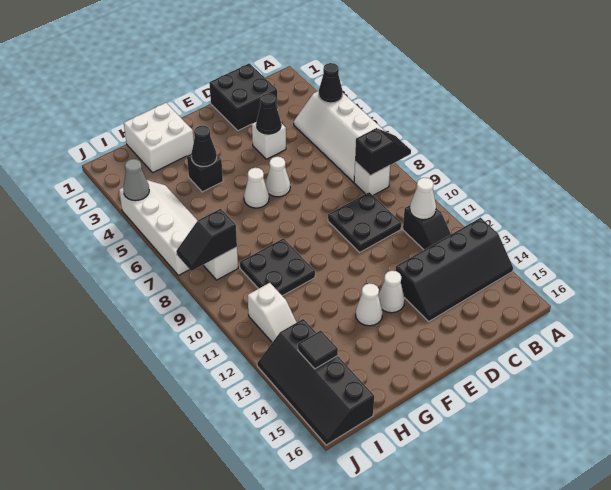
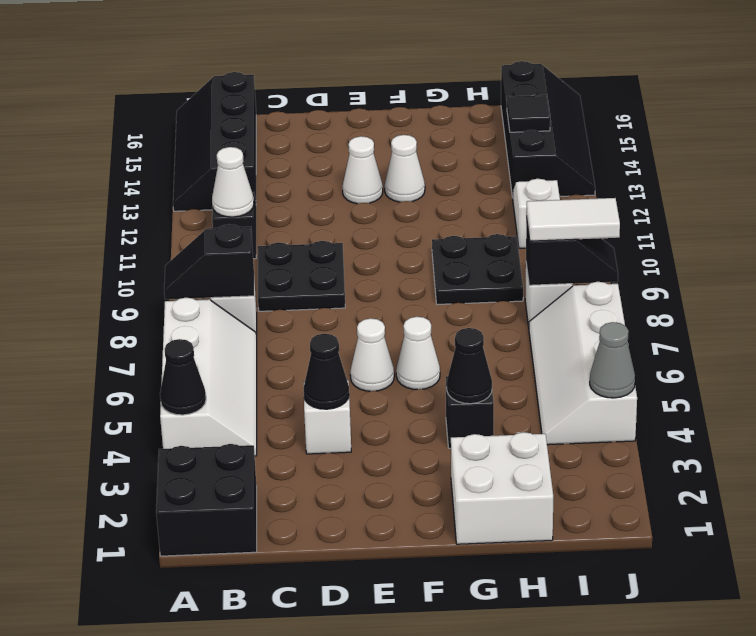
black slope A13:D14 level 1 top 13 -> black slope A13:B16 level 1 top B
black brick C1:D2 level 1 -> black brick A1:B2 level 1
none -> white tile I8:J8 level 3

